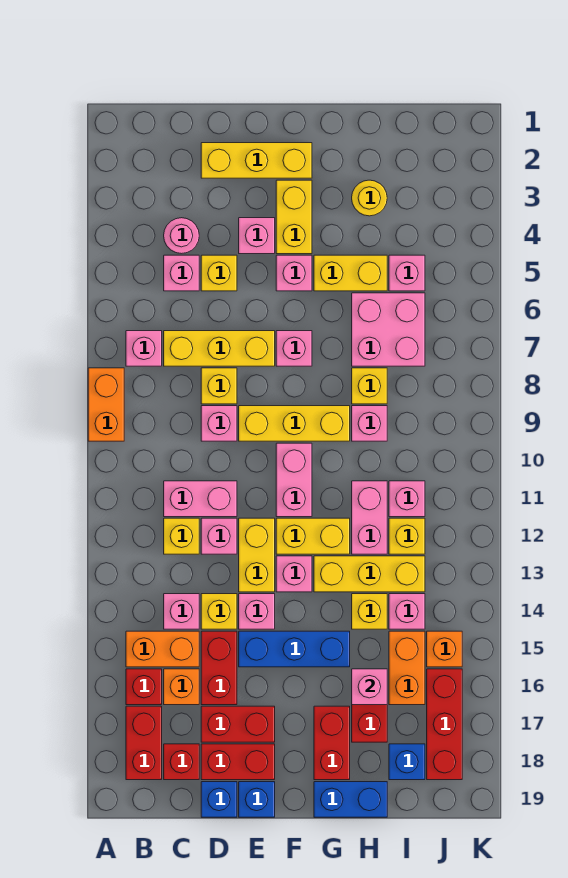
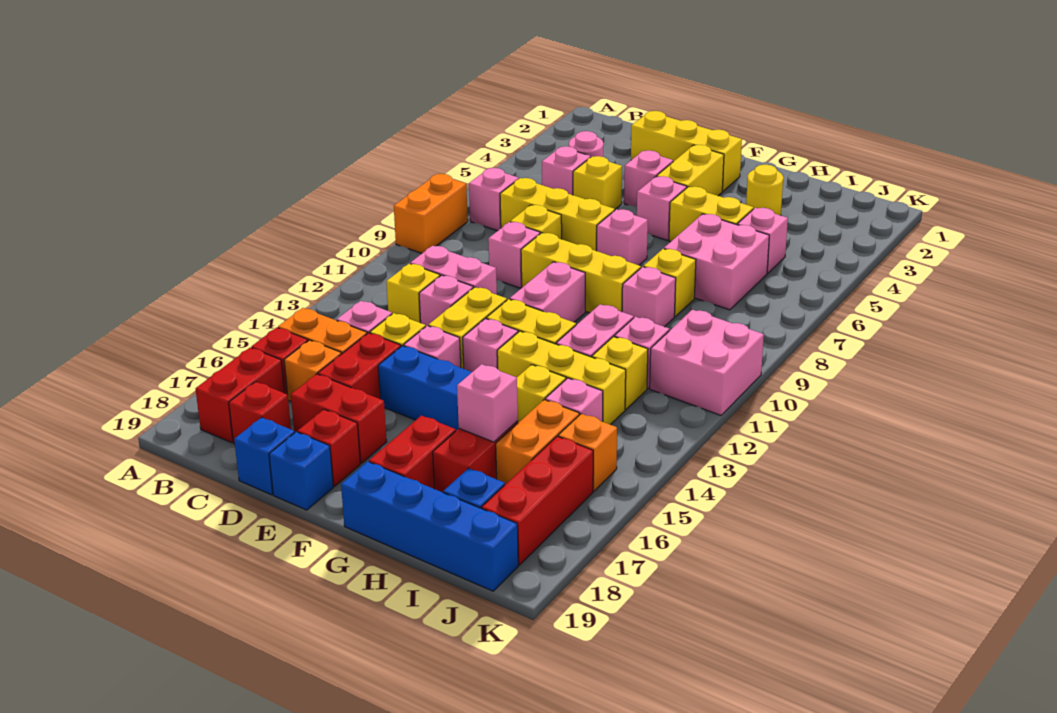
red brick D18:E18 level 1 -> red brick E18 level 1
blue brick G19:H19 level 1 -> blue brick G19:J19 level 1
none -> pink brick J10:K11 level 1

